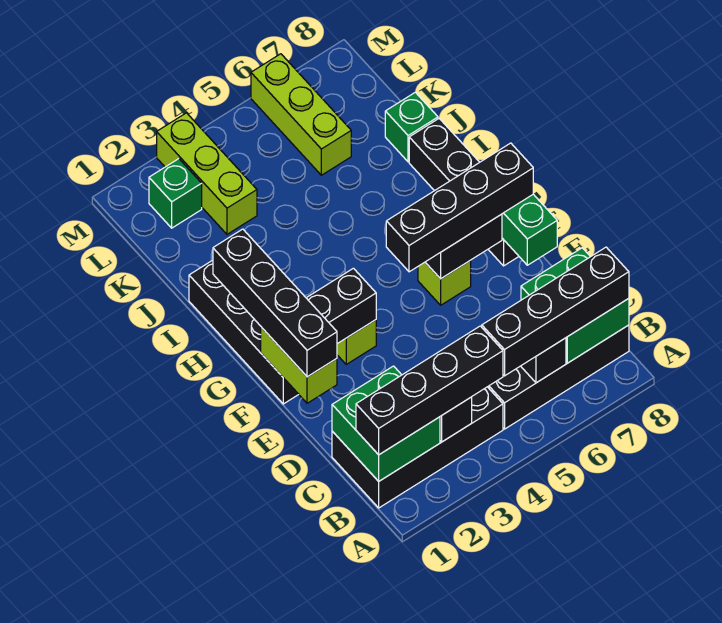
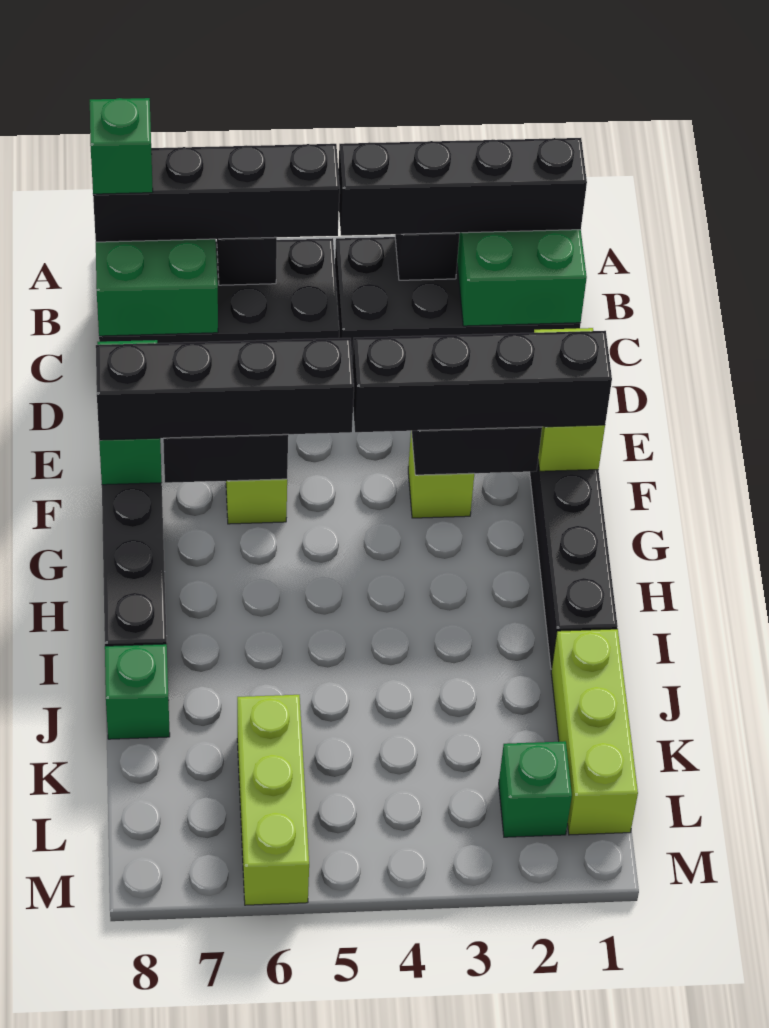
none -> green brick B8 level 4
black brick E1:H1 level 3 -> black brick F1:F4 level 3
lime brick K3:M3 level 1 -> lime brick J1:L1 level 1

